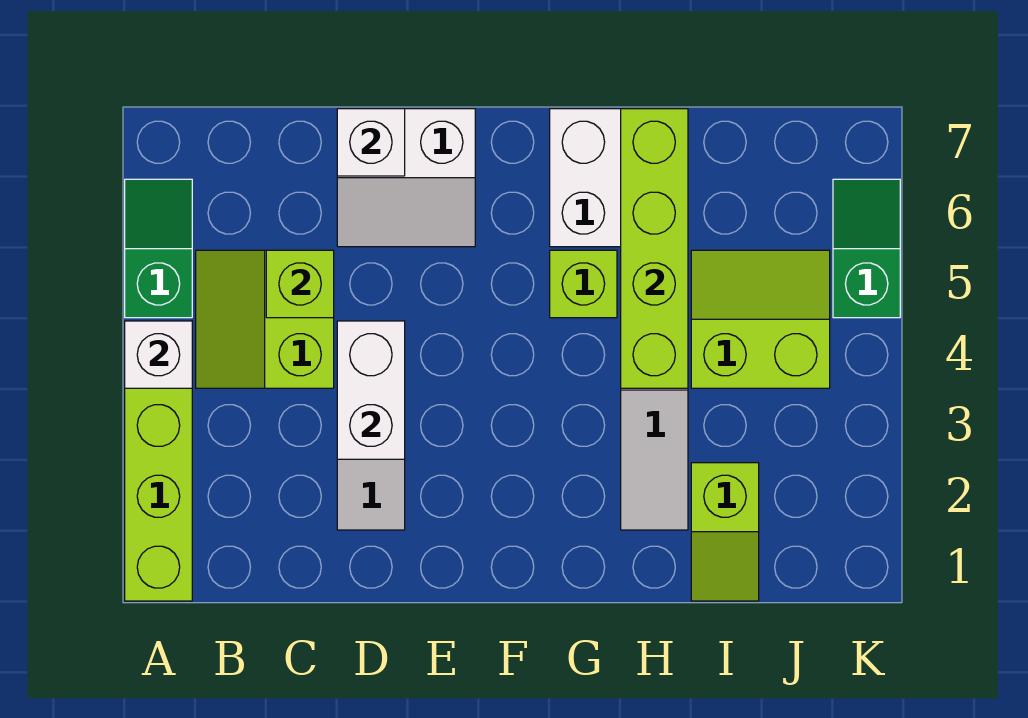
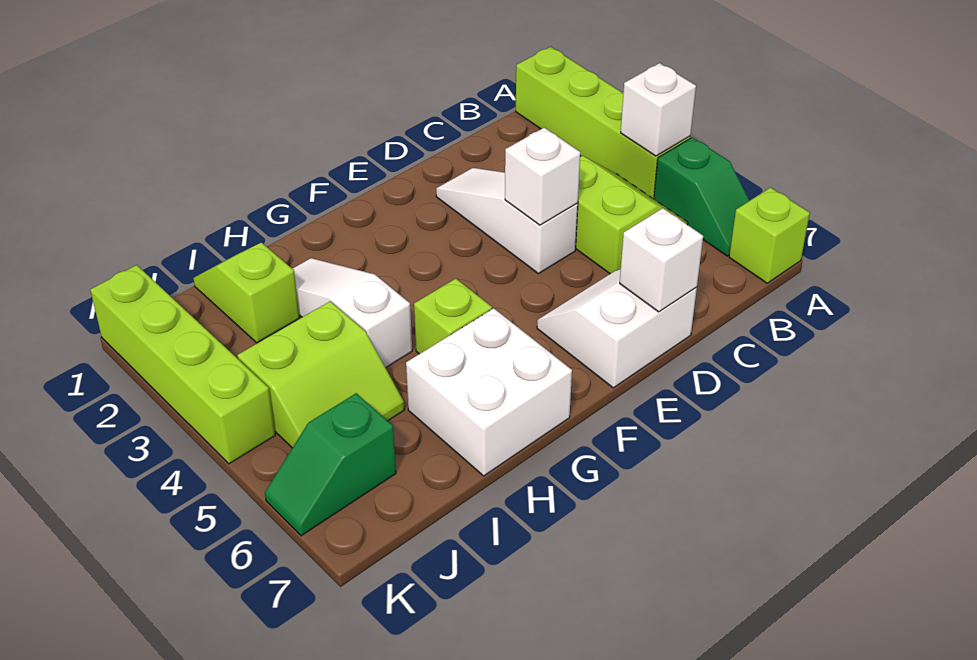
lime brick C5 level 2 -> lime brick A7 level 1
white brick D3:D4 level 2 -> white brick D4 level 2
lime brick H4:H7 level 2 -> lime brick K1:K4 level 1
green slope K5:K6 level 1 top 5 -> green slope J6:K6 level 1 top J

